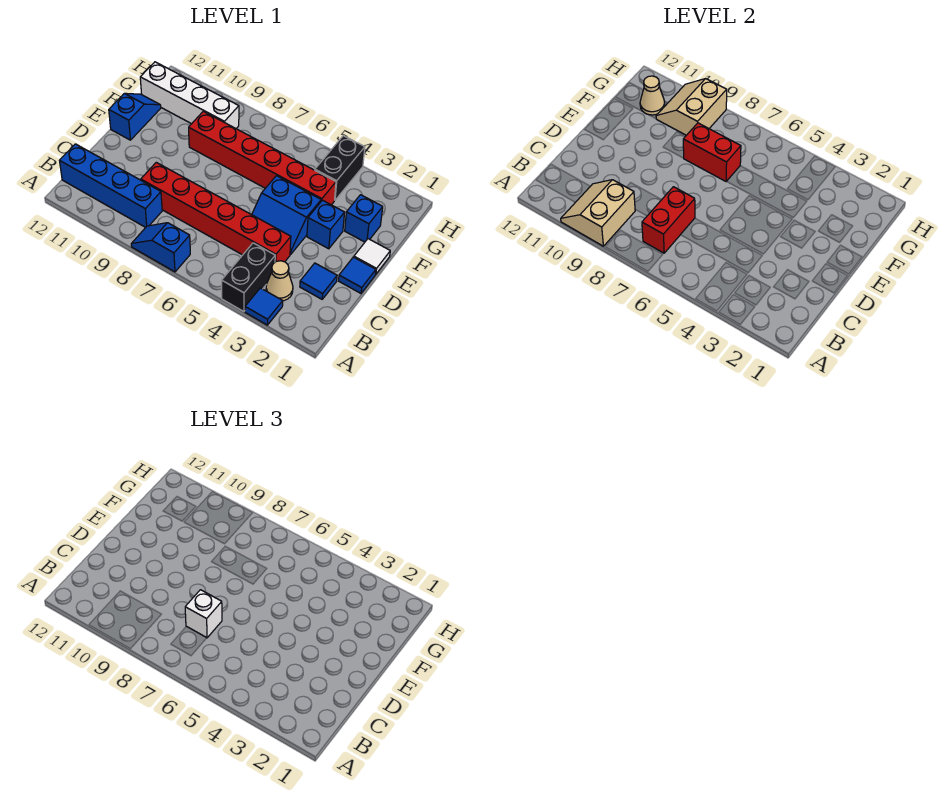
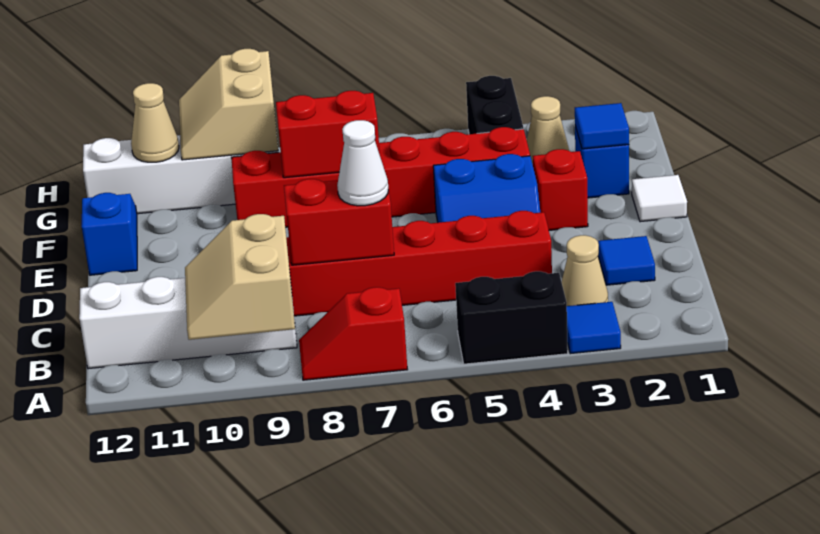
black brick A4:B4 level 1 -> black brick A4:A5 level 1
blue slope A7:A8 level 1 top 7 -> red slope A7:A8 level 1 top 7
red brick B7:C7 level 2 -> red brick C7:C8 level 2
blue brick B9:B12 level 1 -> white brick B9:B12 level 1
white brick C7 level 3 -> white cone C7 level 3
blue tile D1 level 1 -> blue tile F2 level 2
blue brick E3 level 1 -> red brick E3 level 1
none -> tan cone G3 level 1

